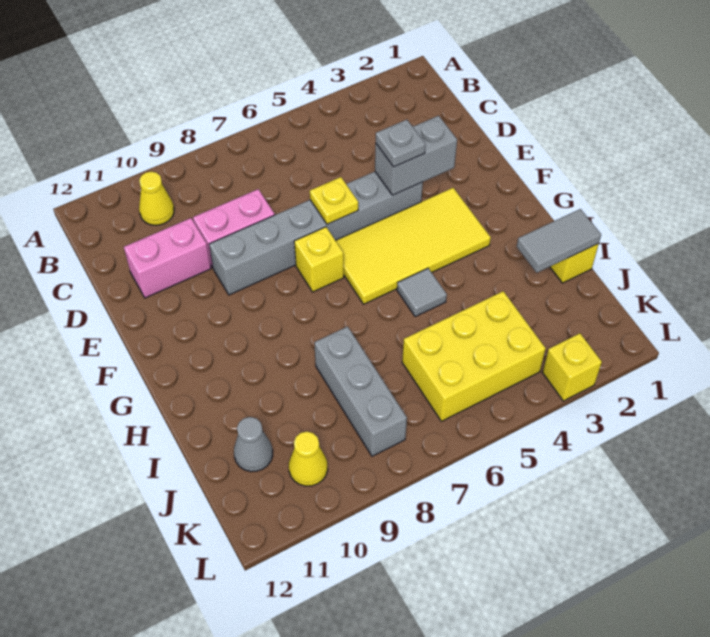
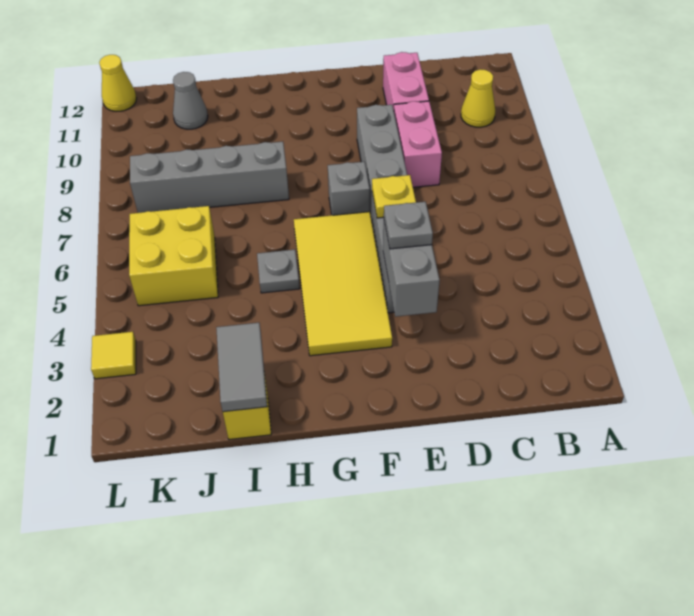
yellow brick F7 level 1 -> grey brick F7 level 1
grey tile H5 level 1 -> grey plate H5 level 1
grey brick I8:K8 level 1 -> grey brick H8:K8 level 1
yellow brick J4:K6 level 1 -> yellow brick J5:K6 level 1
yellow cone K10 level 1 -> yellow cone L12 level 1
yellow brick L3 level 1 -> yellow tile L3 level 1

